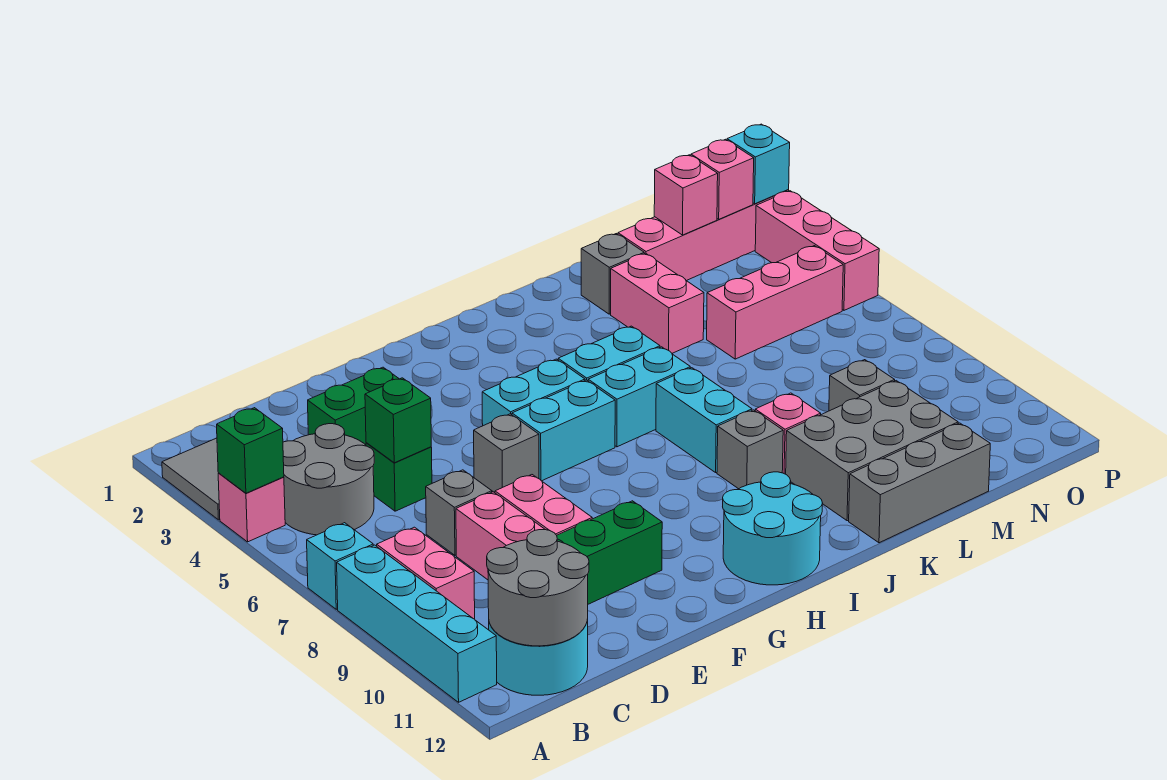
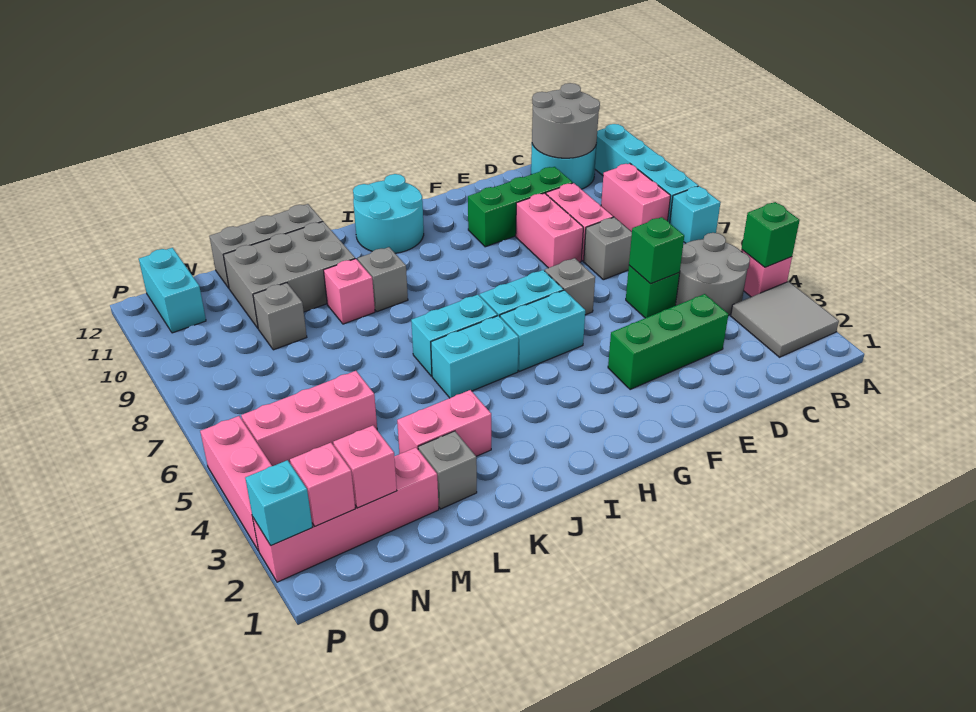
green brick D3:E3 level 1 -> green brick D3:F3 level 1
cyan brick J7:J8 level 1 -> cyan brick O11:O12 level 1
pink brick L3:L4 level 1 -> pink brick K3:L3 level 1

